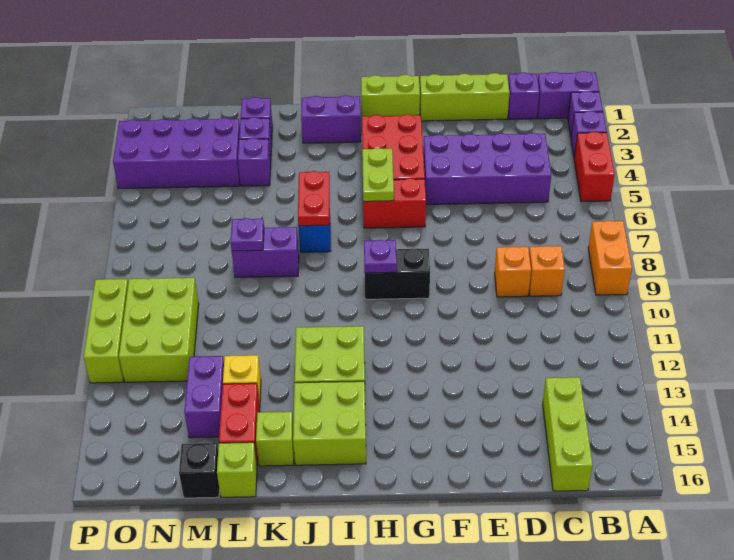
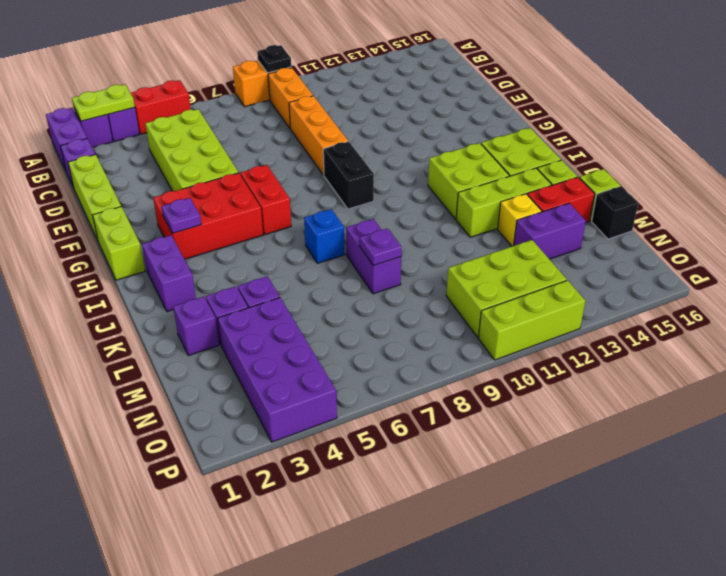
none -> black plate A9 level 2
purple brick C4:F5 level 1 -> lime brick C4:F5 level 1
orange brick C9 level 1 -> orange brick B9:C9 level 1
lime brick C14:C16 level 1 -> lime brick K12:K14 level 1
orange brick D9 level 1 -> orange brick D9:F9 level 1
lime plate H5:H6 level 2 -> lime plate A2:A3 level 2
purple plate H9 level 2 -> purple plate H3 level 2
red plate J6:J7 level 2 -> none

